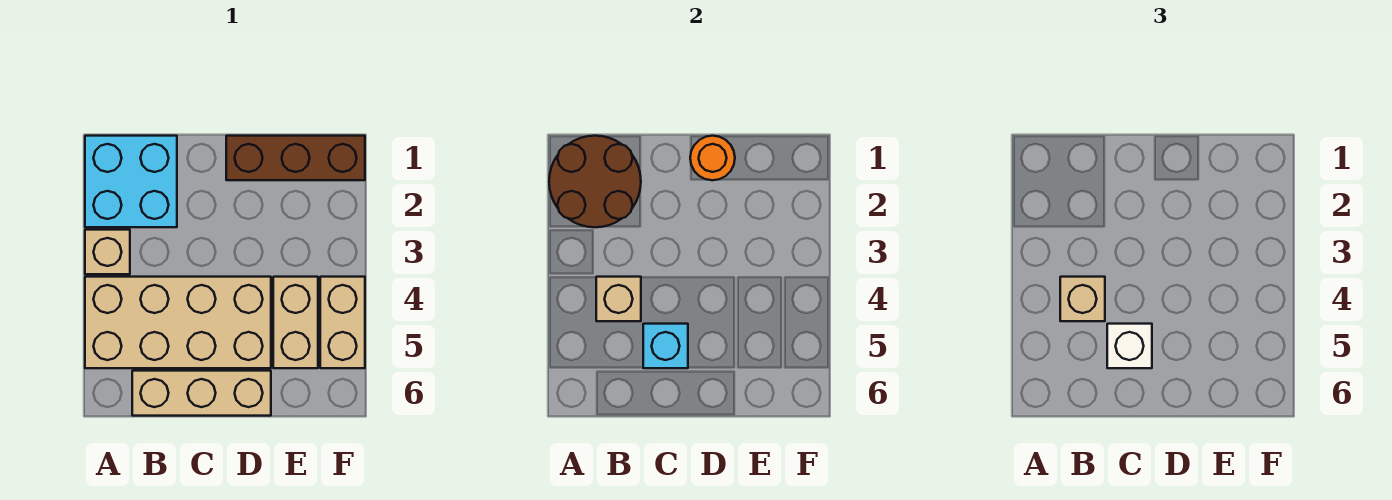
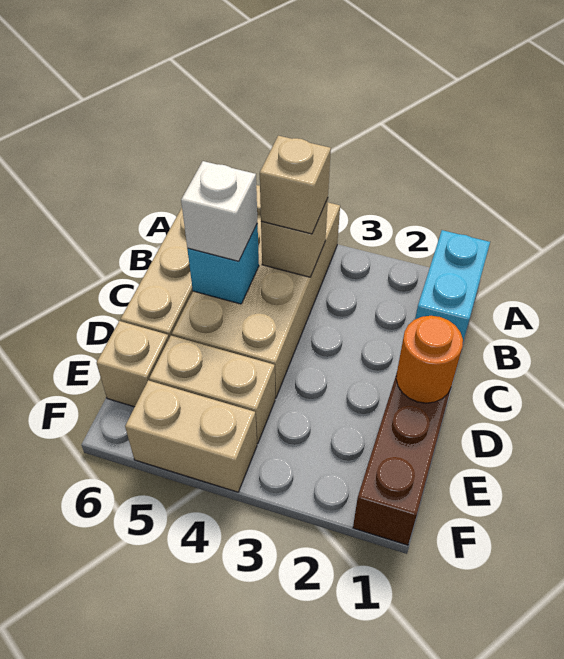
cyan brick A1:B2 level 1 -> cyan brick A1:B1 level 1
brown round brick A1:B2 level 2 -> none
tan brick A3 level 1 -> tan brick E6 level 1

